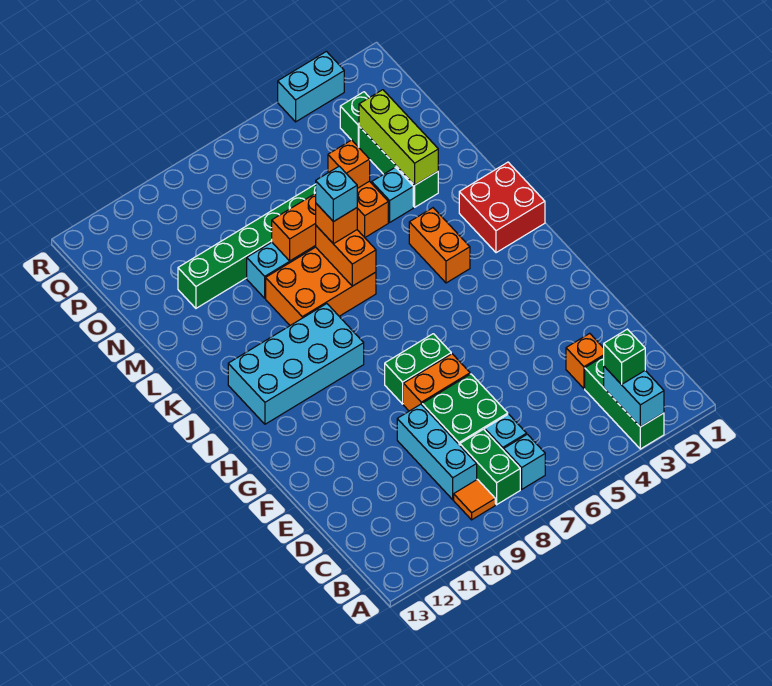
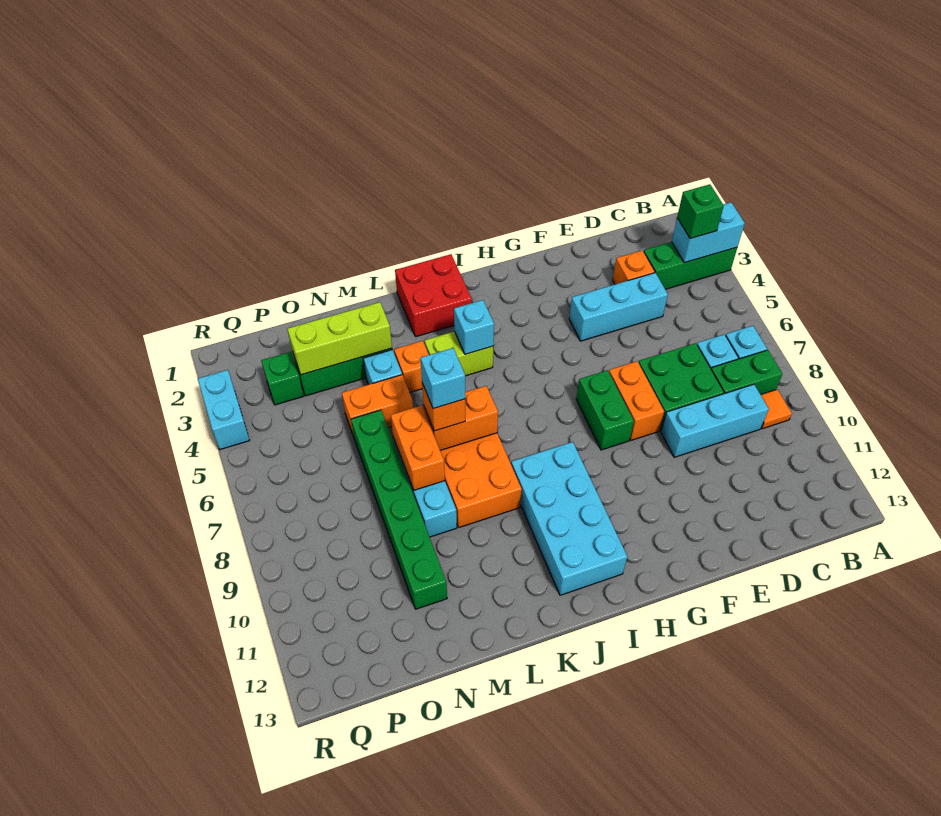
none -> cyan brick D4:F4 level 1
orange brick J4:K4 level 1 -> lime brick J4:K4 level 1
none -> cyan brick J4 level 2
orange brick N5 level 2 -> orange brick L4 level 1

